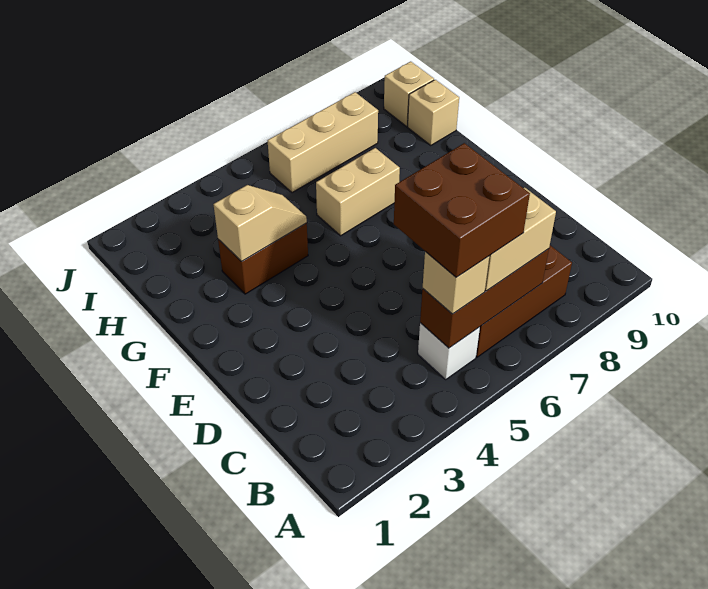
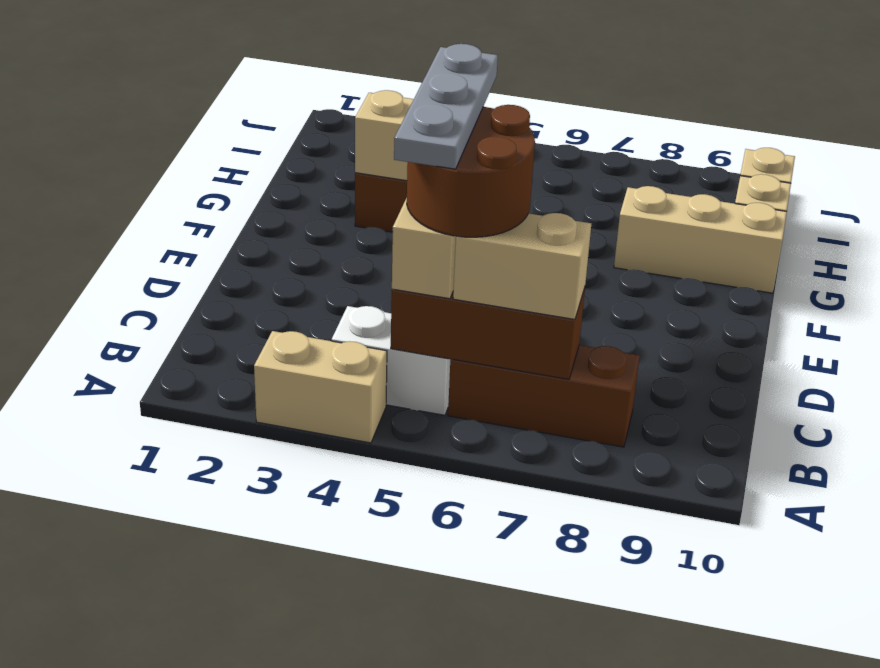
white brick B5 level 1 -> white brick B4:B5 level 1
brown brick B5:C6 level 4 -> brown round brick B5:C6 level 4
none -> grey plate B5:D5 level 5
tan brick G6:G7 level 1 -> tan brick A3:A4 level 1
tan brick I6:I8 level 1 -> tan brick G8:G10 level 1

